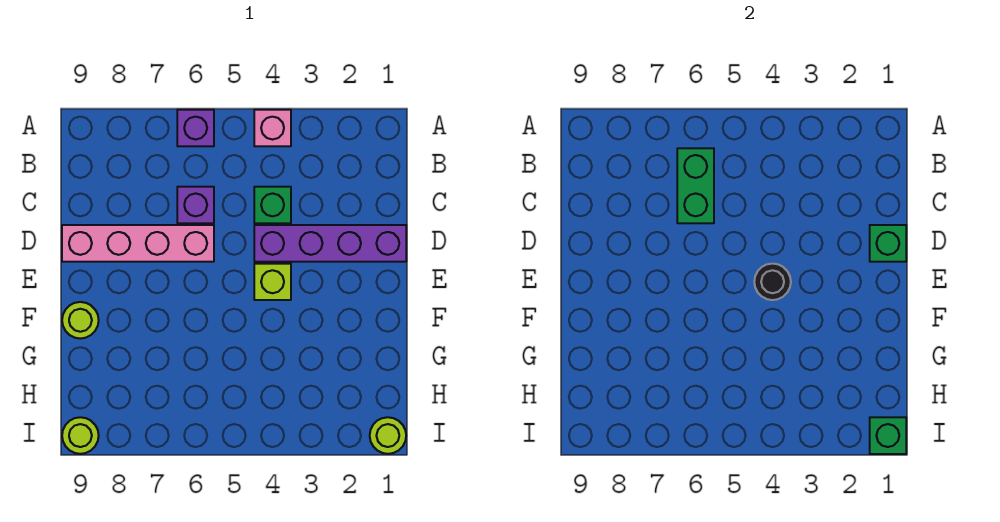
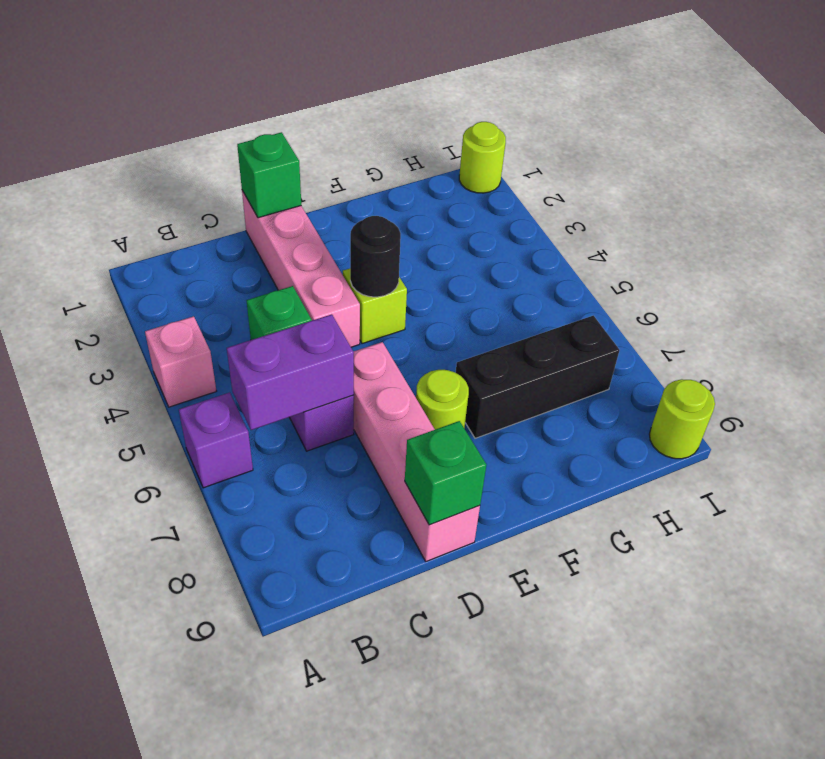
green brick B6:C6 level 2 -> purple brick B6:C6 level 2
purple brick D1:D4 level 1 -> pink brick D1:D4 level 1
none -> black brick F7:H7 level 1
lime round brick F9 level 1 -> lime round brick E7 level 1
green brick I1 level 2 -> green brick D9 level 2

